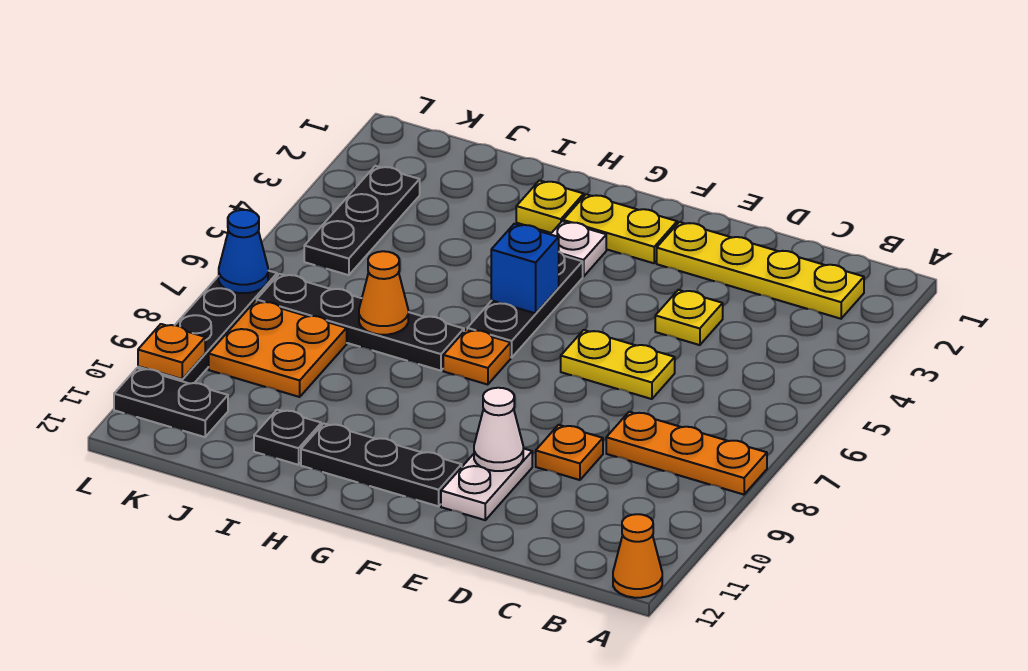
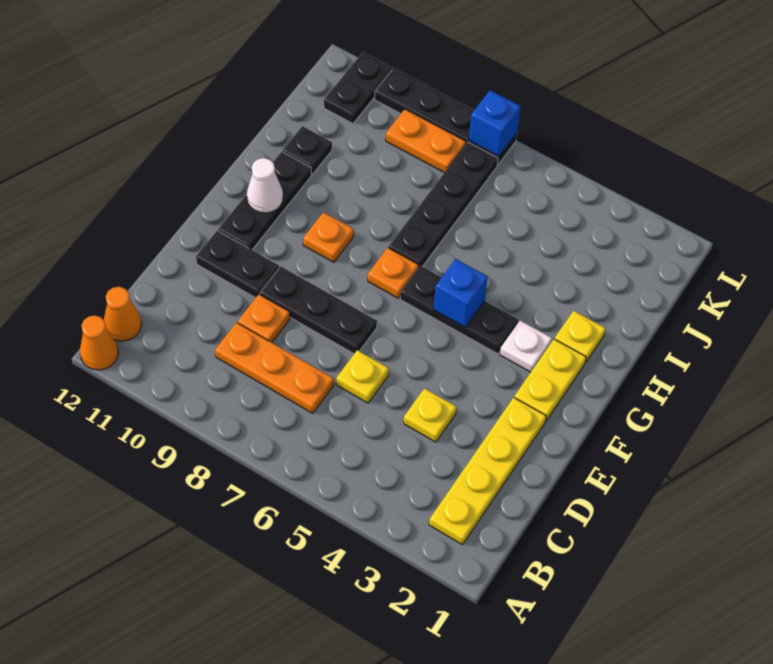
orange plate A8:C8 level 1 -> orange plate C7:C9 level 1
yellow plate D6:E6 level 1 -> yellow plate D6 level 1
white plate E10:E11 level 1 -> black plate E10:E11 level 1
white cone E10 level 2 -> white cone G11 level 2
orange cone I7 level 2 -> orange cone B12 level 1
orange plate J8:K9 level 1 -> orange plate K8:K9 level 1
black plate K3:K5 level 1 -> black plate E7:E9 level 1
blue cone L7 level 2 -> blue brick L7 level 2
orange plate L10 level 2 -> orange plate G9 level 1

